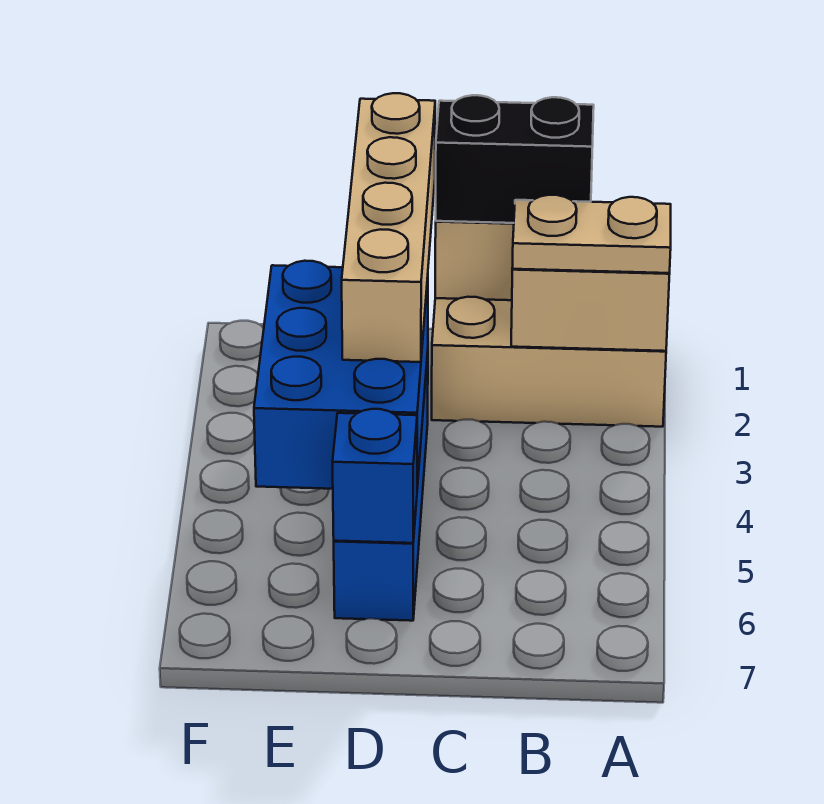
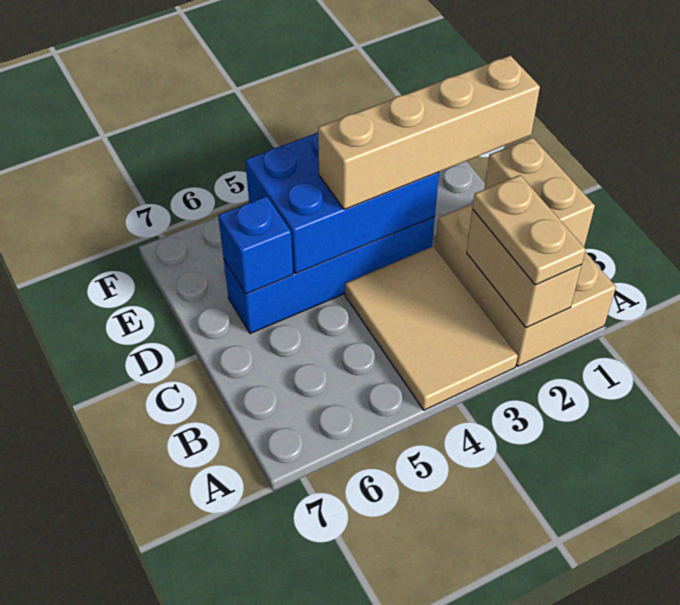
none -> tan tile A3:C4 level 1
black brick B1:C1 level 3 -> none

